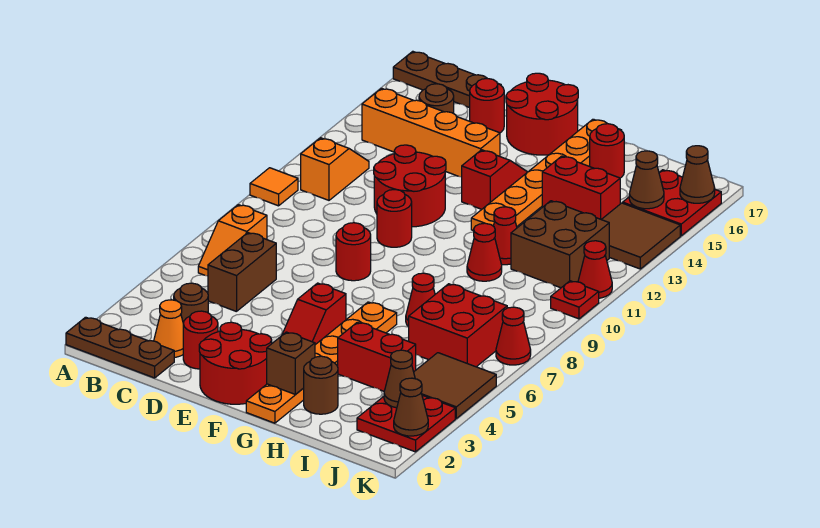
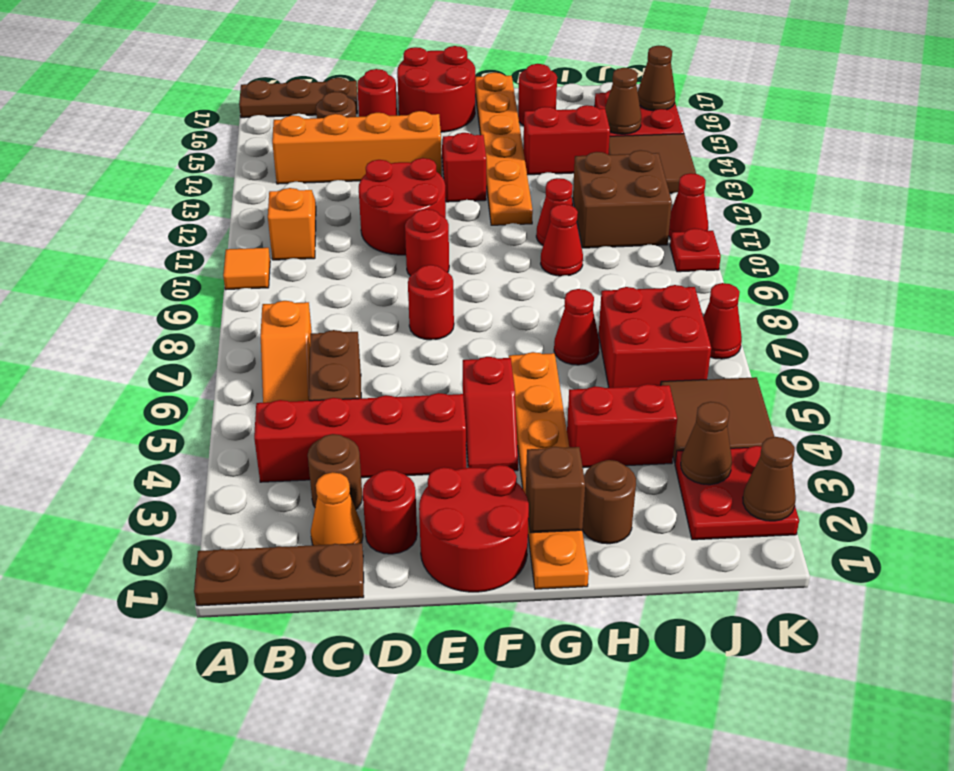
none -> red brick B4:E4 level 1

